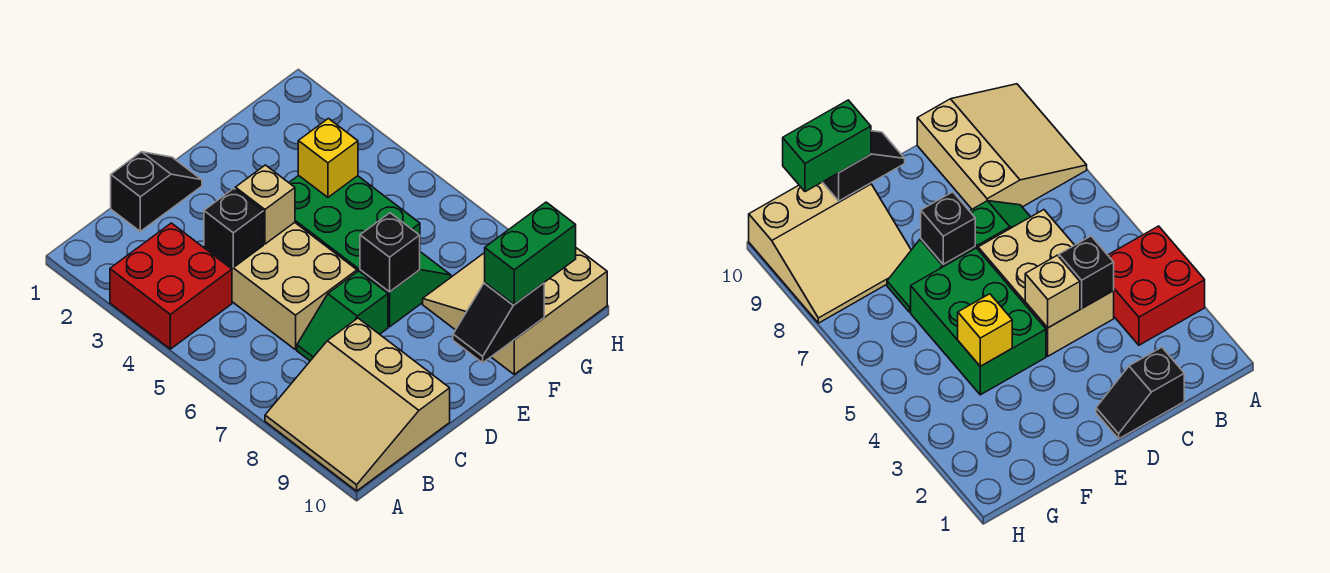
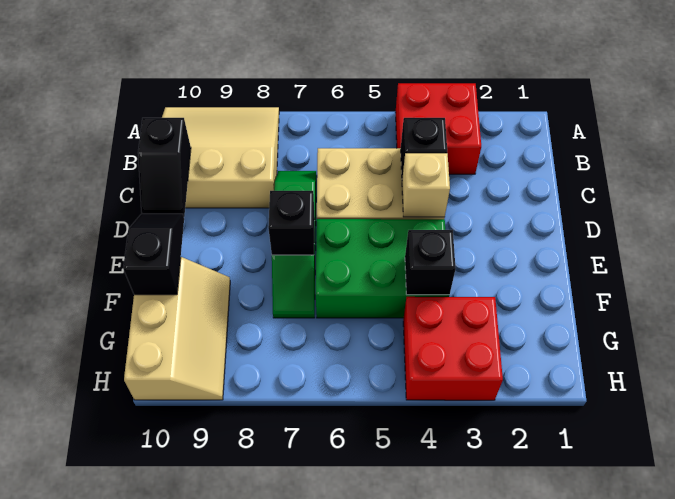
black slope C1:D1 level 1 top C -> black slope C10:D10 level 2 top C
yellow brick F4 level 2 -> black brick F4 level 2
tan slope F8:H10 level 1 top 10 -> tan slope F9:H10 level 1 top 10
green brick F10:G10 level 3 -> none
none -> red brick G3:H4 level 1

